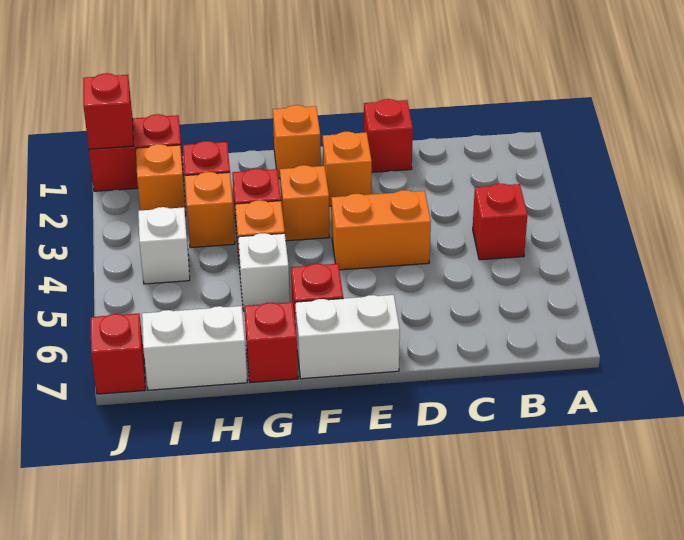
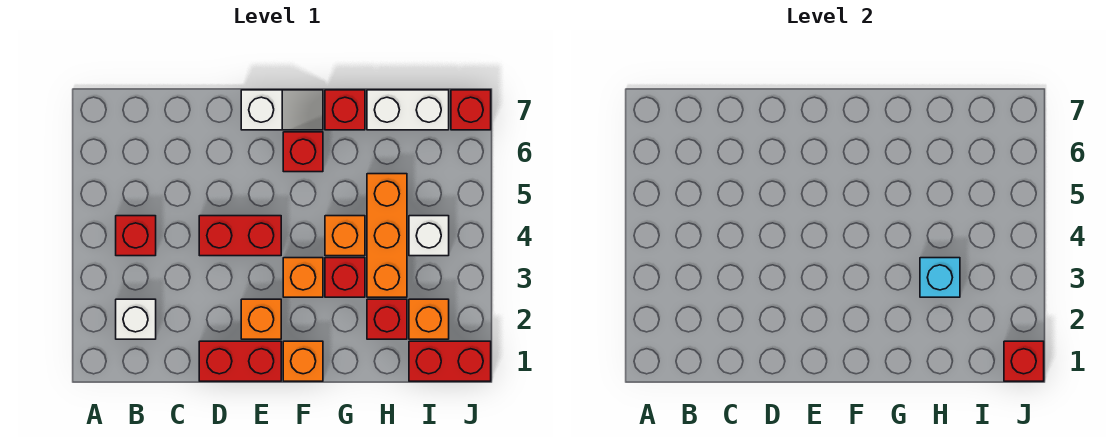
red brick D1 level 1 -> red brick D1:E1 level 1
orange brick D4:E4 level 1 -> red brick D4:E4 level 1
white brick E7:F7 level 1 -> white slope E7:F7 level 1 top E
white brick G5 level 1 -> white brick B2 level 1
orange brick H3 level 1 -> orange brick H3:H5 level 1
none -> cyan brick H3 level 2

